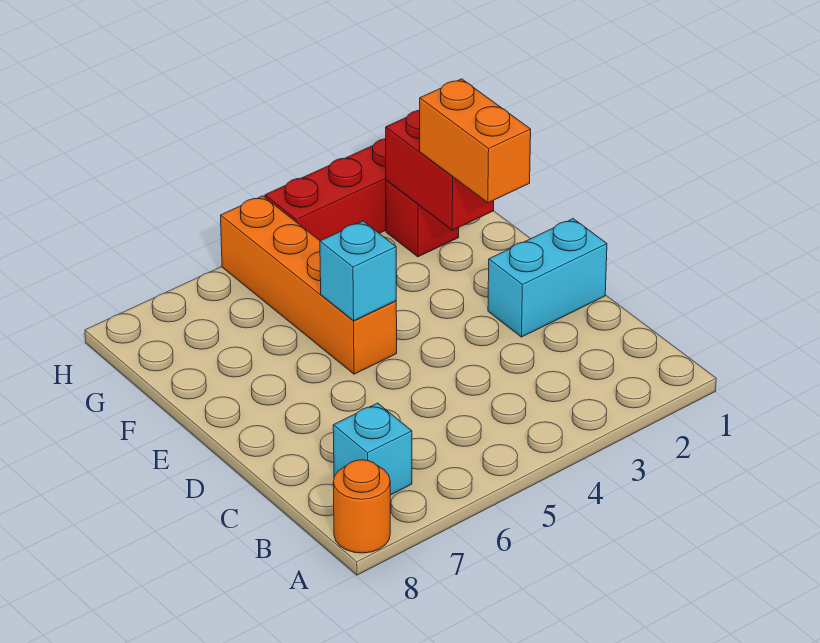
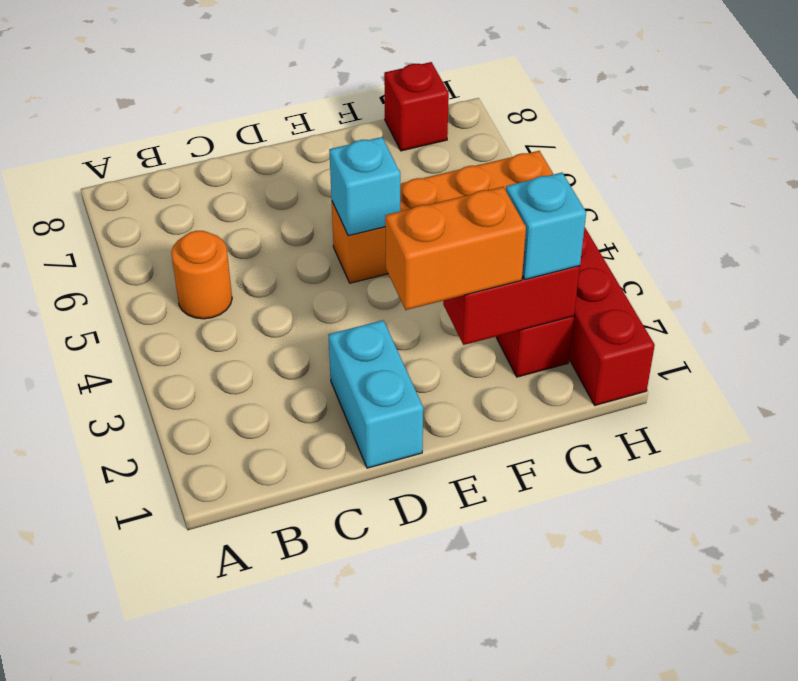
orange round brick A8 level 1 -> orange round brick B5 level 1
cyan brick B7 level 1 -> cyan brick G2 level 3
none -> red brick G8 level 1

